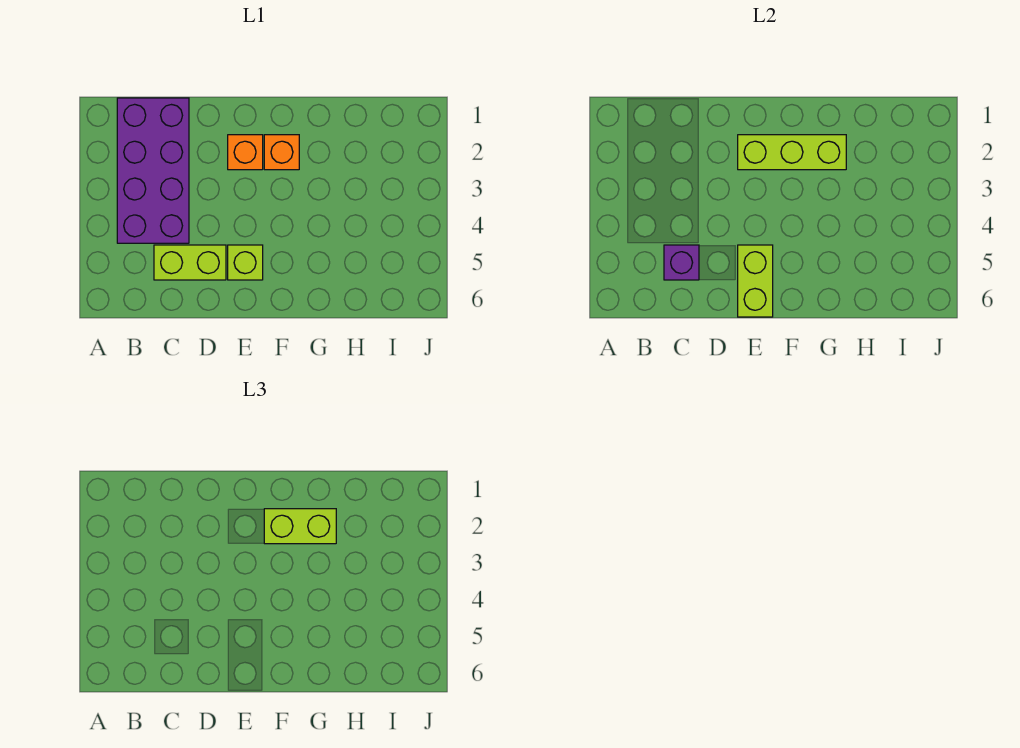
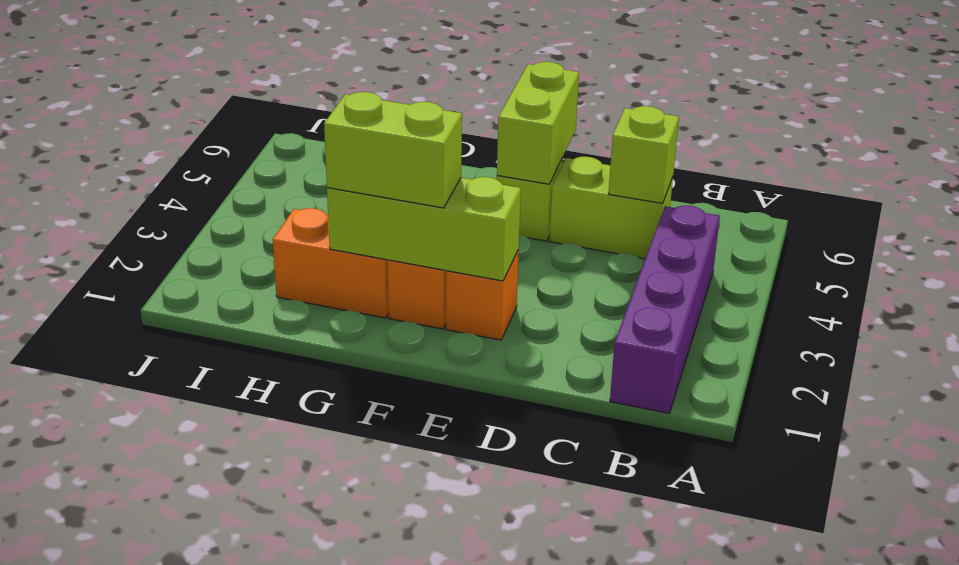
purple brick B1:C4 level 1 -> purple brick B1:B4 level 1
purple brick C5 level 2 -> lime brick C5 level 2
none -> orange brick G2:H2 level 1

